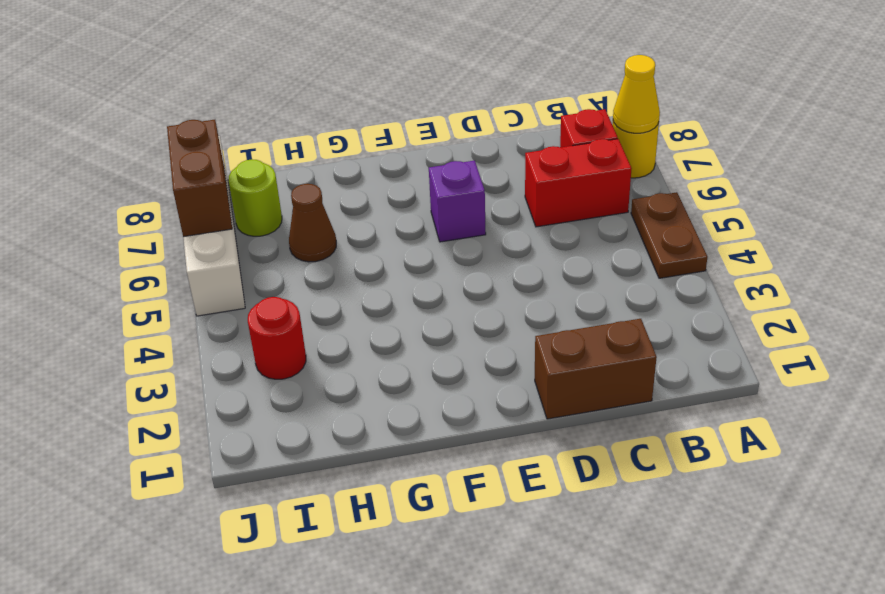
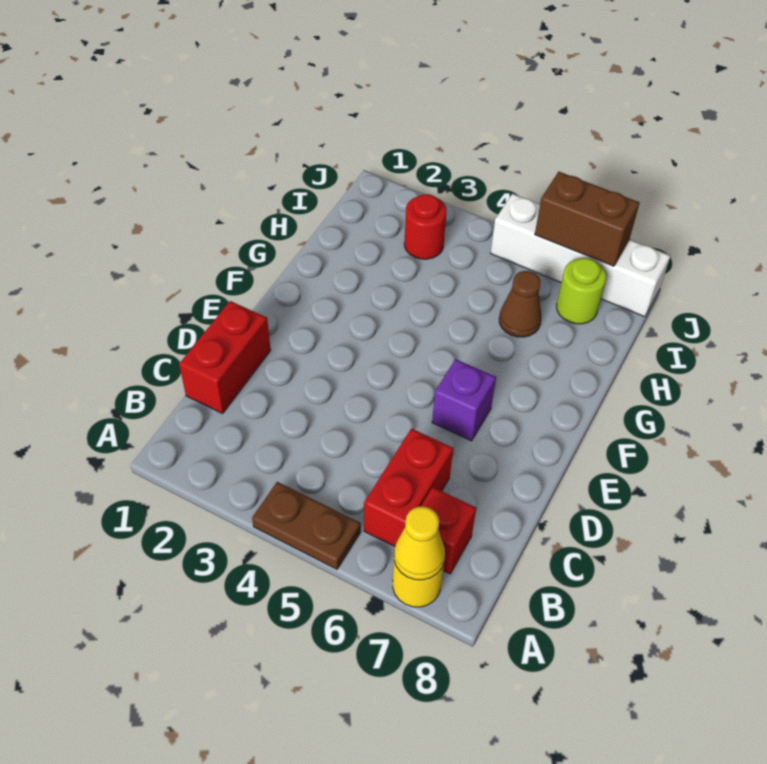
brown brick C1:D1 level 1 -> red brick C1:D1 level 1

